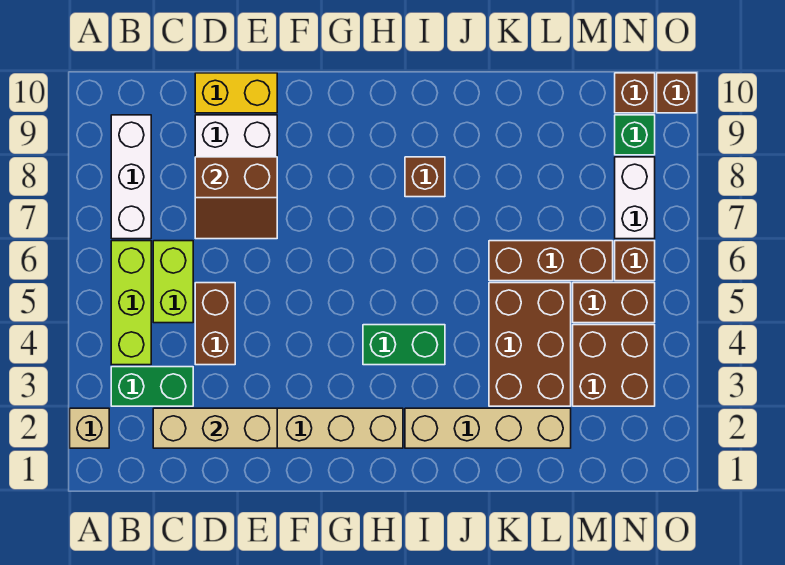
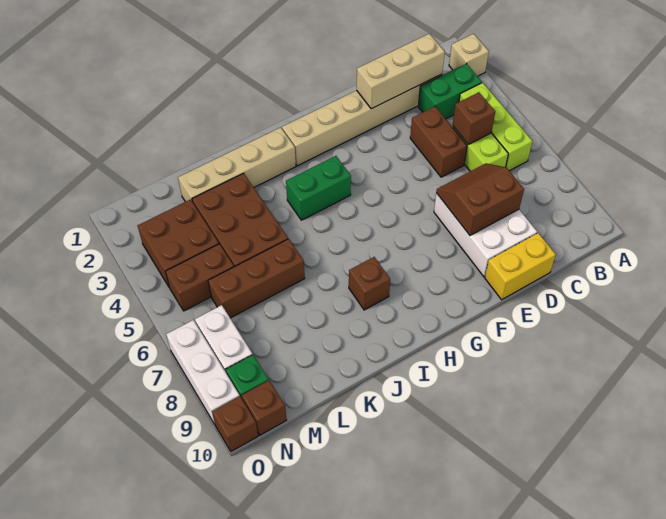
white brick B7:B9 level 1 -> white brick O7:O9 level 1
brown brick N6 level 1 -> brown brick C5 level 2

